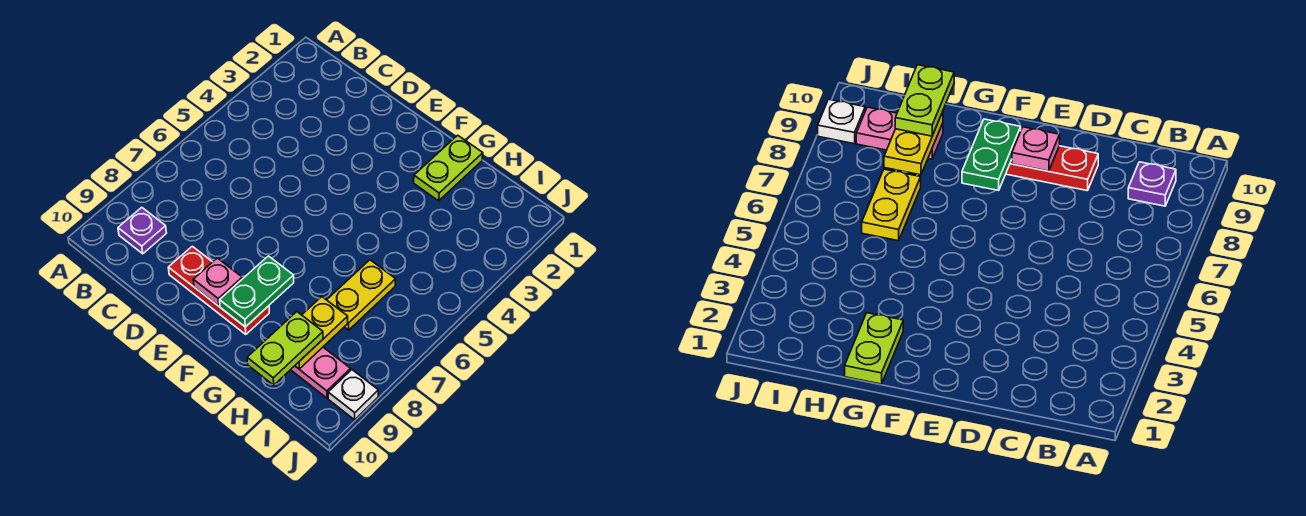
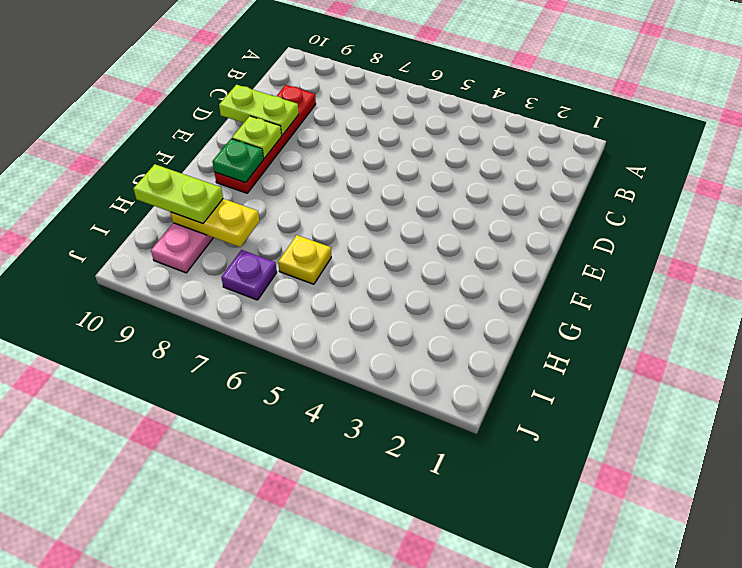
purple plate B9 level 1 -> purple plate I7 level 1
red plate D9:F9 level 1 -> red plate C9:F9 level 1
pink plate E9 level 2 -> lime plate E9 level 2
green plate F8:F9 level 2 -> green plate F9 level 2
lime plate G1:G2 level 1 -> lime plate D9:D10 level 2
yellow plate H6:H7 level 1 -> yellow plate H6 level 1
white plate J9 level 1 -> none

